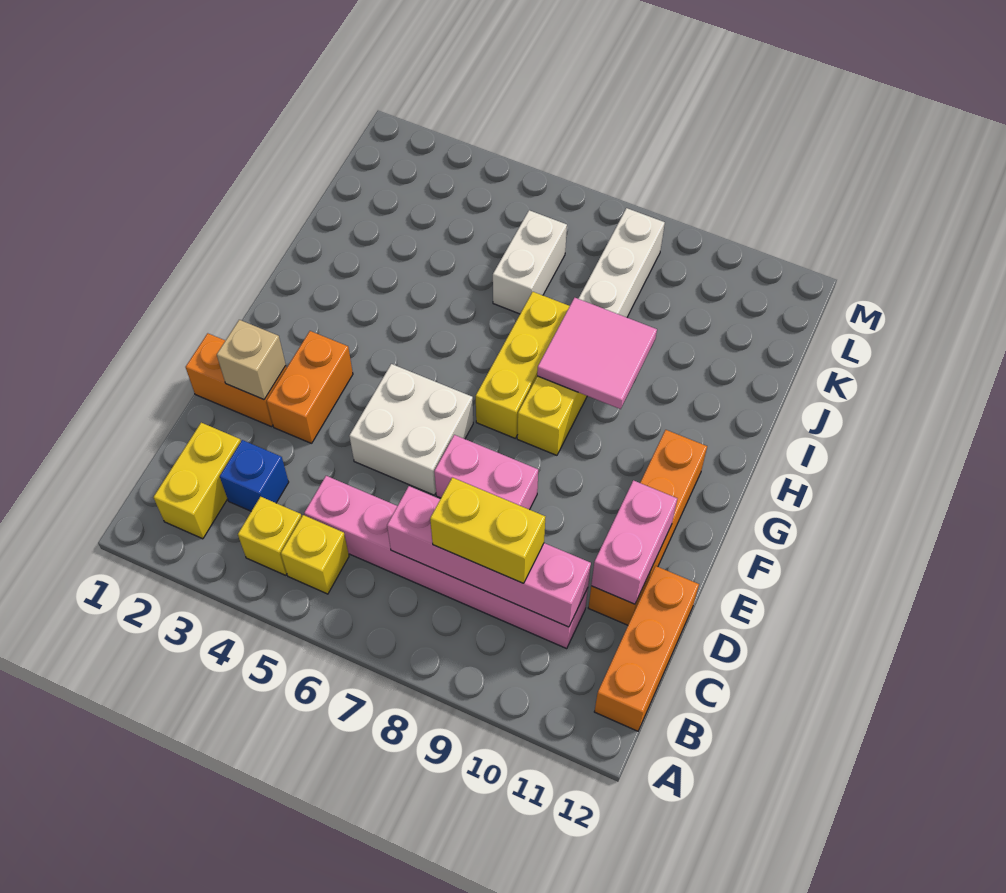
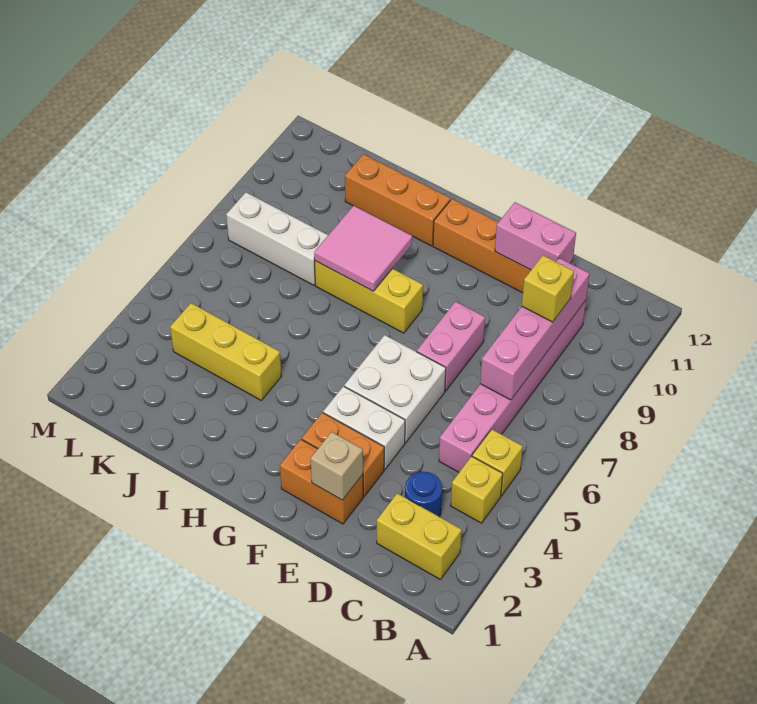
orange brick B12:D12 level 1 -> orange brick H11:J11 level 1
blue brick C3 level 1 -> blue round brick C3 level 1
yellow brick C8:C9 level 3 -> yellow brick C9 level 3
orange brick E1:E2 level 1 -> orange brick E2:F2 level 1
yellow brick G7:I7 level 1 -> yellow brick I4:K4 level 1
white brick J6:K6 level 1 -> white brick E4:F4 level 1

